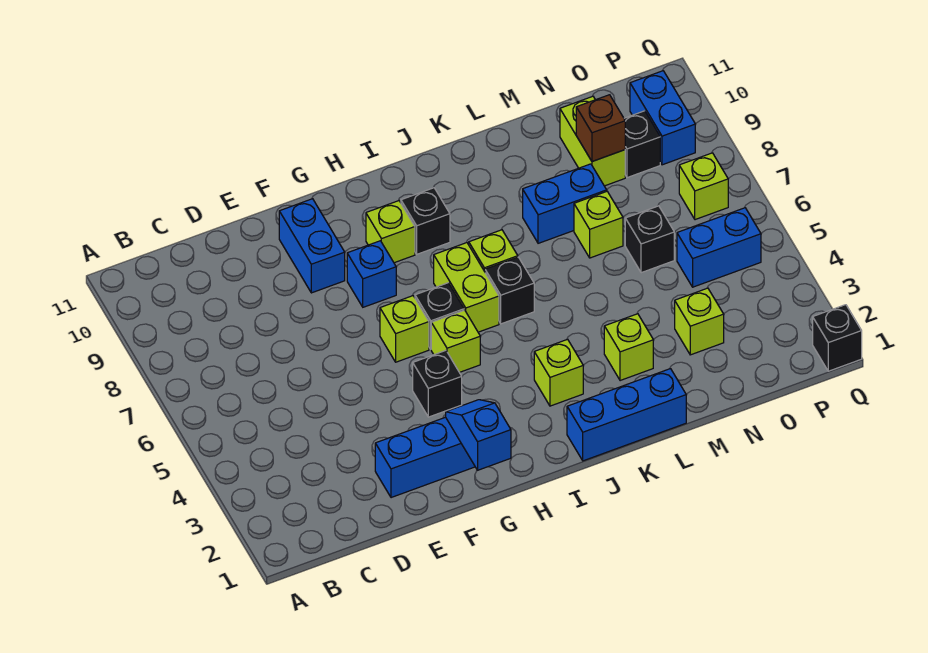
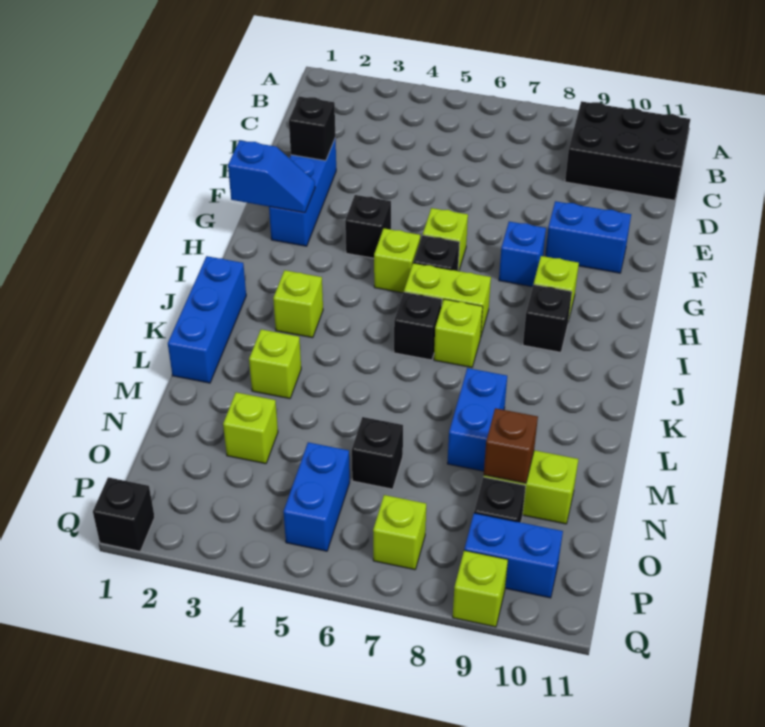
none -> black brick B9:C11 level 1
none -> black brick E2 level 2
lime brick M7 level 1 -> lime brick Q9 level 1

